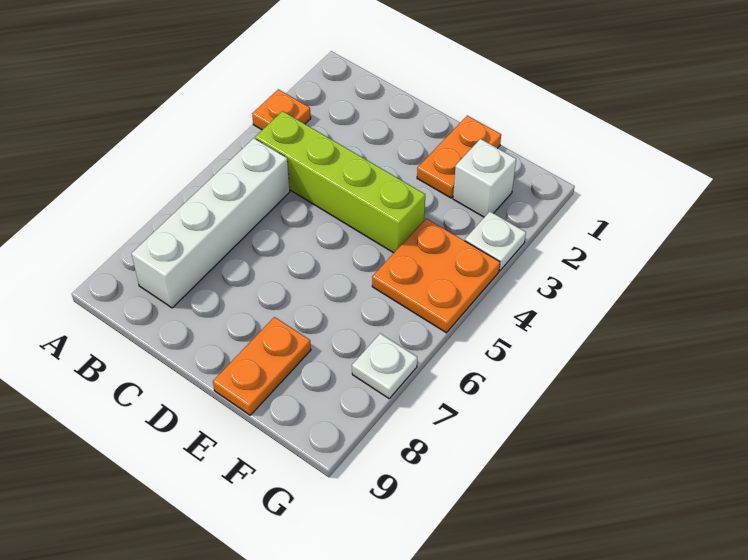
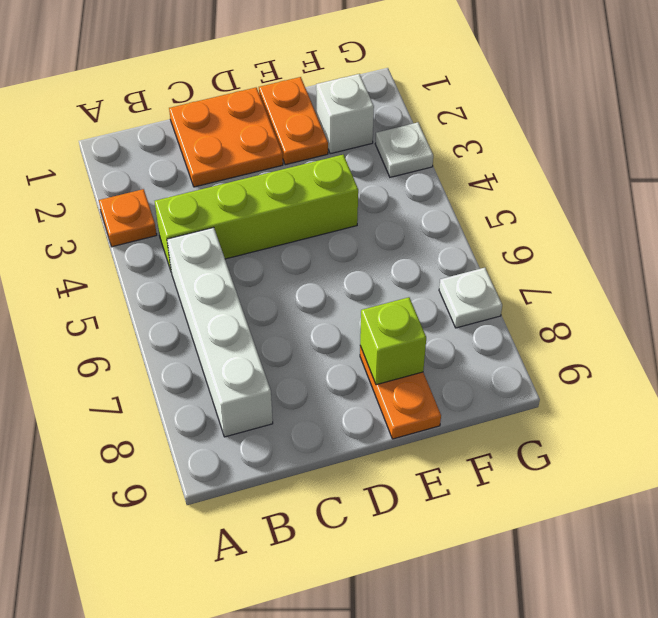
none -> lime brick E8 level 2
orange plate F4:G5 level 1 -> orange plate C1:D2 level 1

